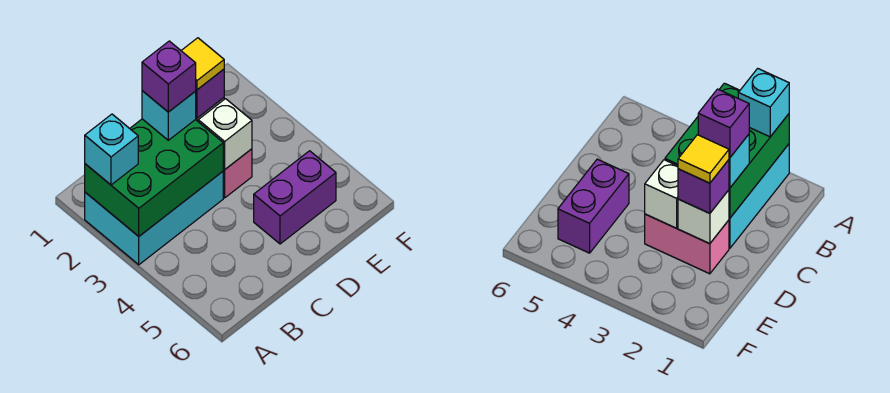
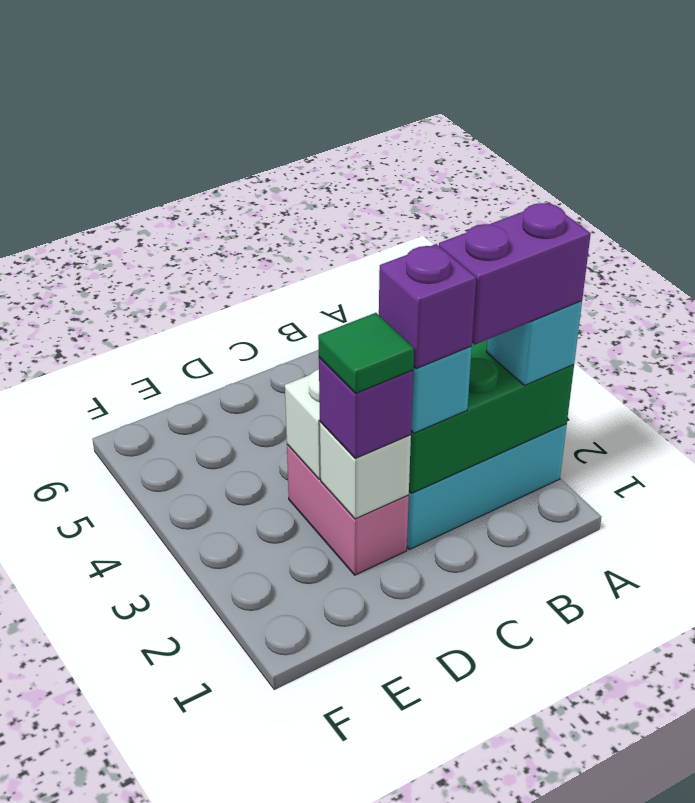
yellow tile D2 level 4 -> green tile D2 level 4
purple brick D5:E5 level 1 -> purple brick A2:B2 level 4

